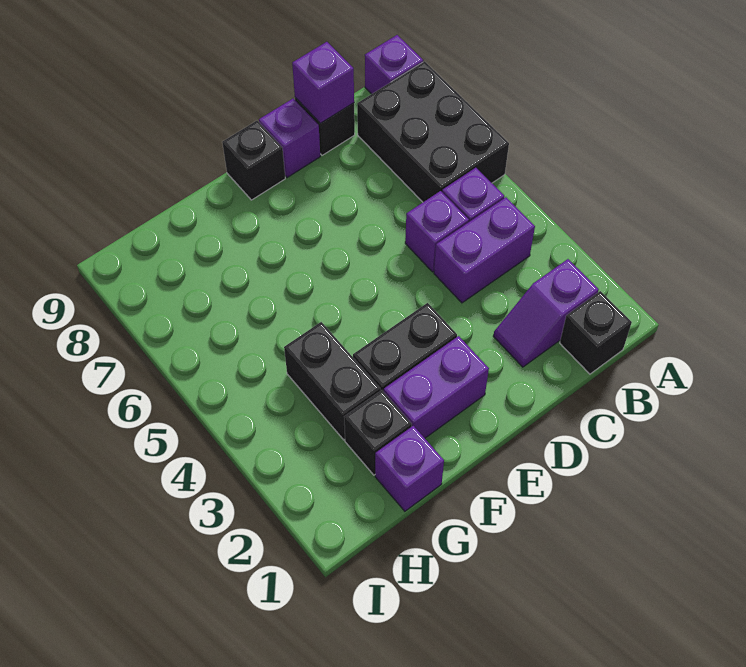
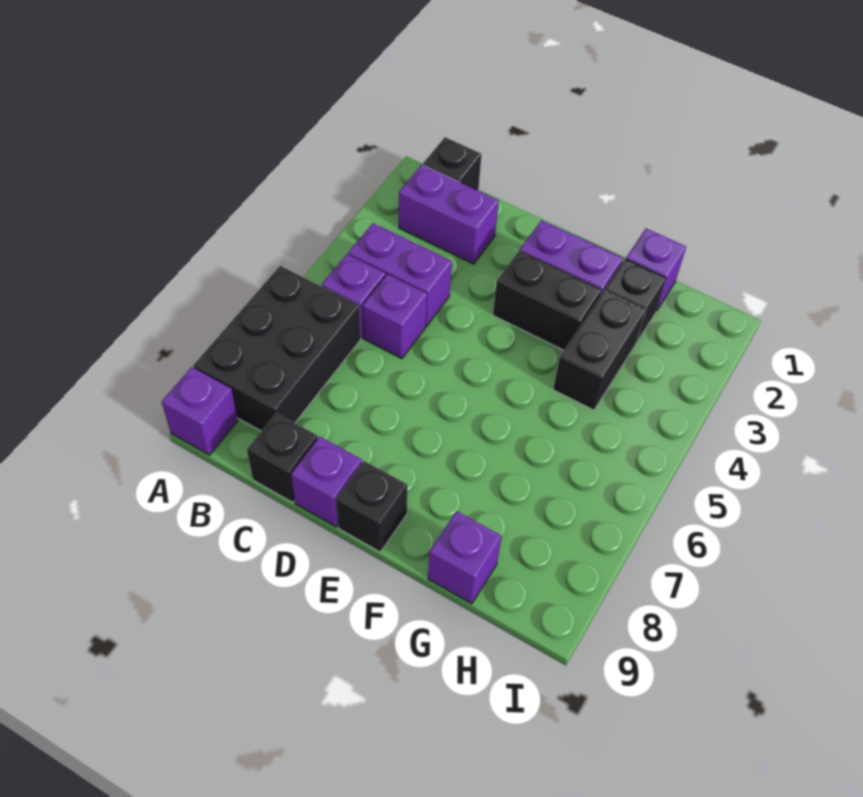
purple slope B2:C2 level 1 top B -> purple brick B2:C2 level 1
purple brick C9 level 2 -> purple brick G9 level 1

